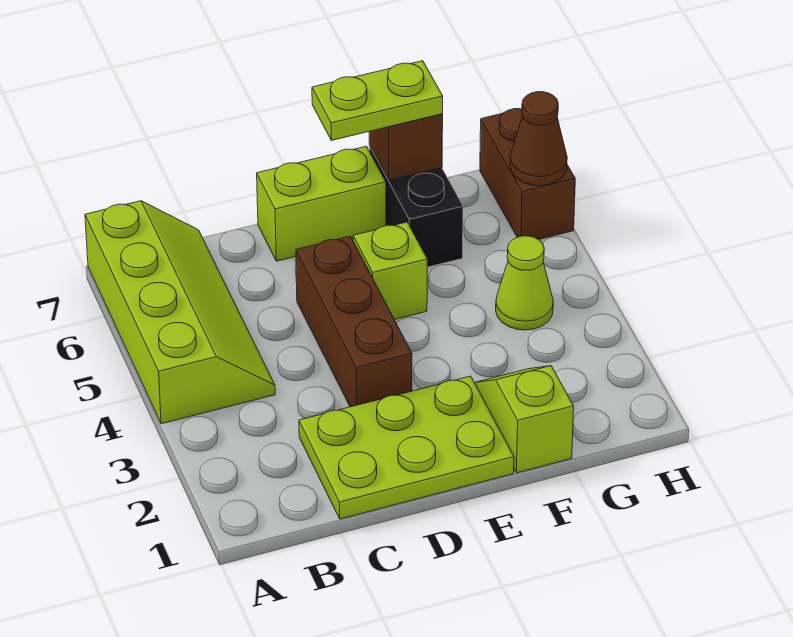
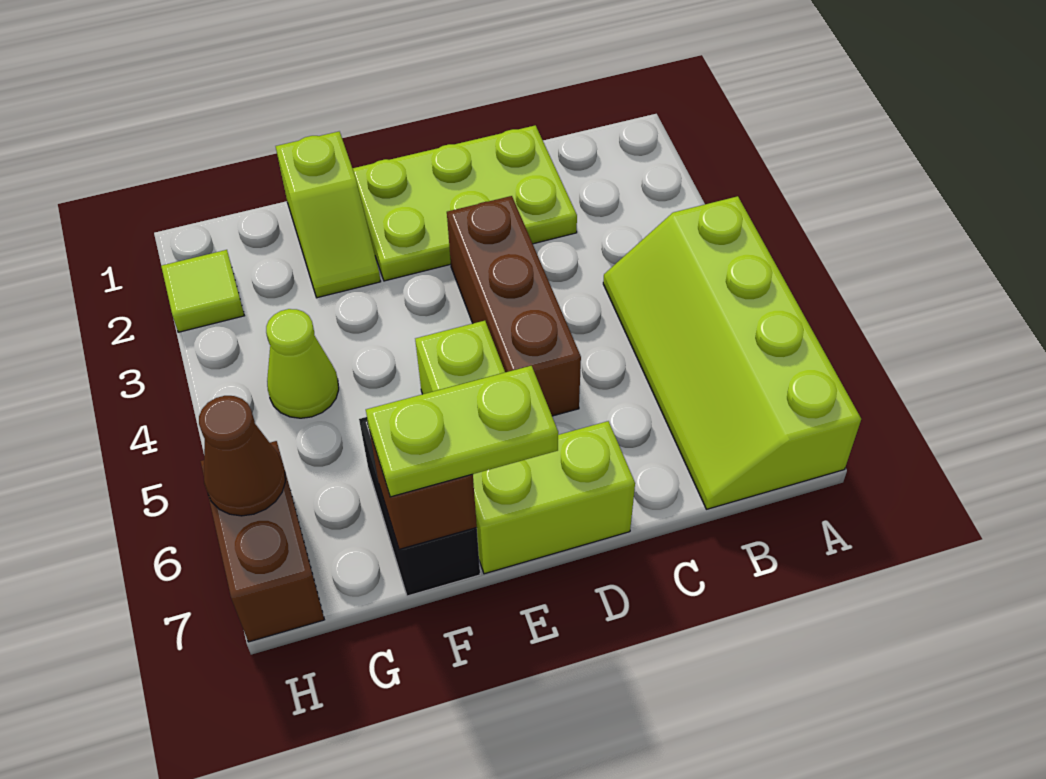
none -> lime tile H2 level 1

